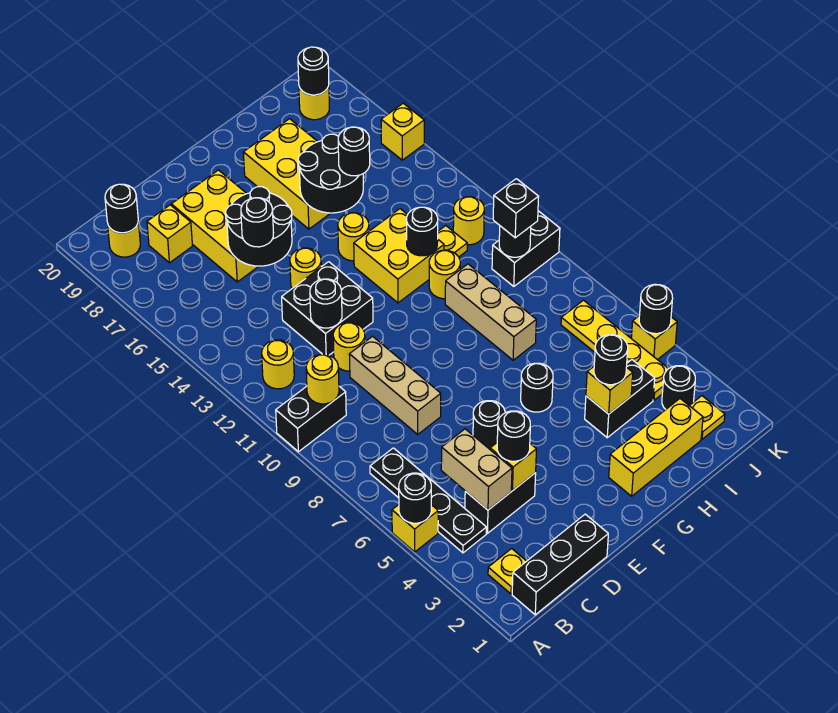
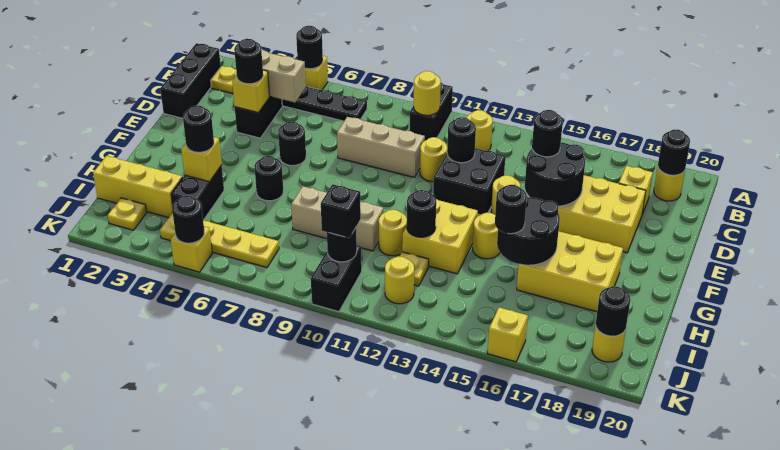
yellow brick G2:I2 level 1 -> yellow brick I1:I3 level 1
black round brick J3 level 1 -> none

